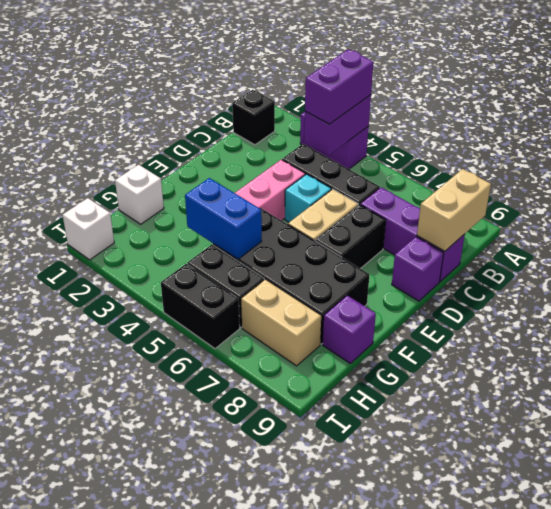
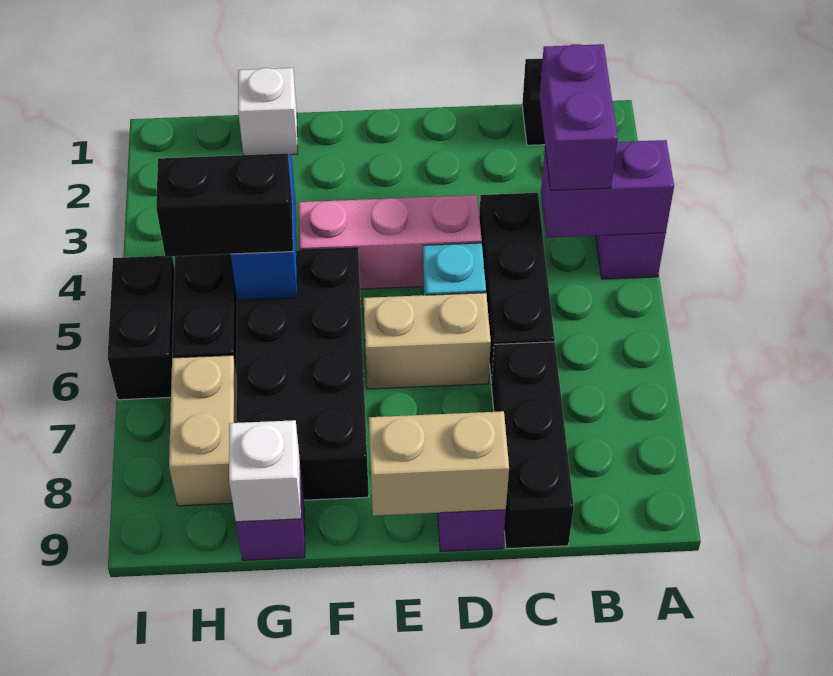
purple brick A4:B4 level 3 -> purple brick B3:B4 level 3
tan brick B9:C9 level 2 -> tan brick D9:E9 level 2
purple brick C7:C9 level 1 -> black brick C7:C9 level 1
black brick D7:E7 level 1 -> black brick G5:H5 level 3
white brick I1 level 1 -> white brick G9 level 2

